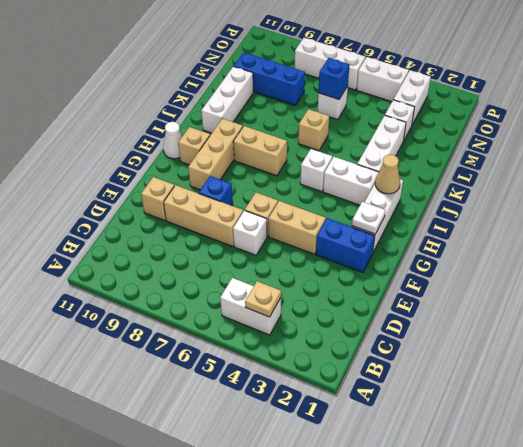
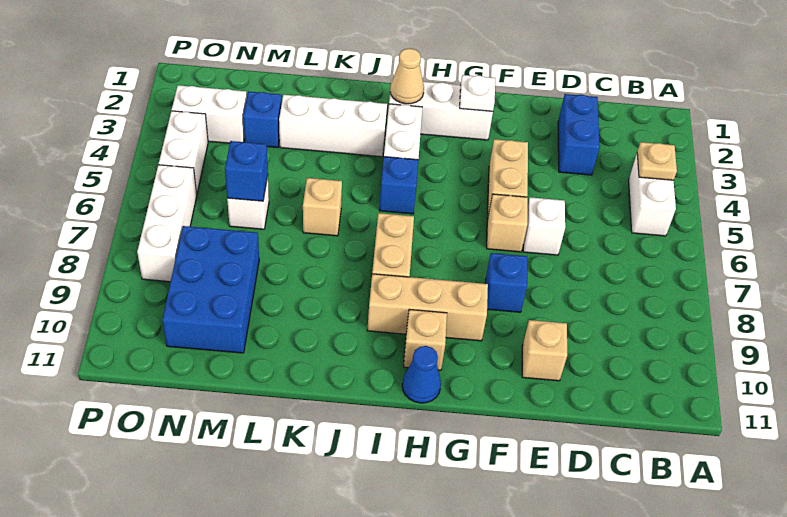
tan brick E7:E9 level 1 -> none
blue brick F2:F3 level 1 -> blue brick D2:D3 level 1
white cone H11 level 1 -> blue cone H11 level 1
white brick I5 level 1 -> blue brick I5 level 1
white brick J10:L10 level 1 -> none
white brick M3 level 1 -> blue brick M3 level 1
blue brick M8:M10 level 1 -> blue brick M8:N10 level 1

